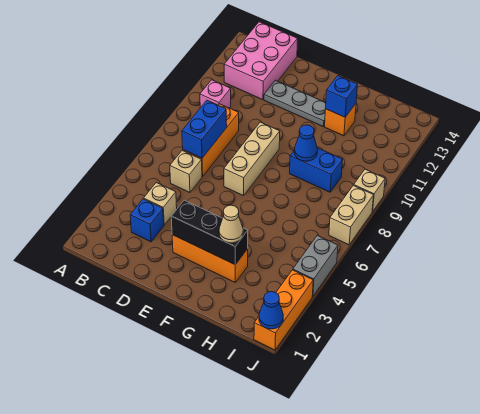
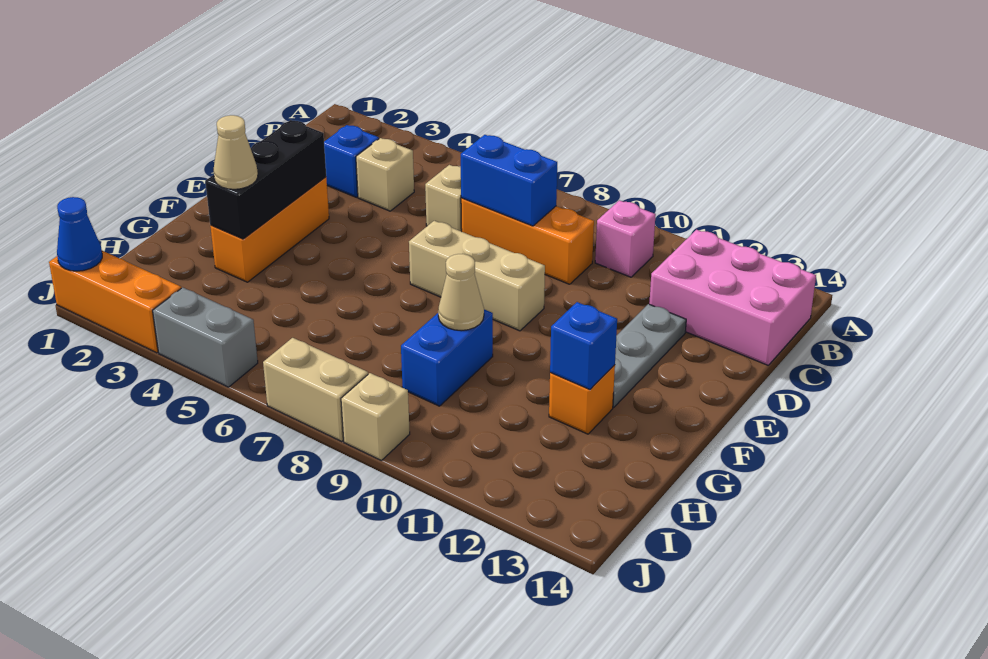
blue cone G9 level 2 -> tan cone G9 level 2

